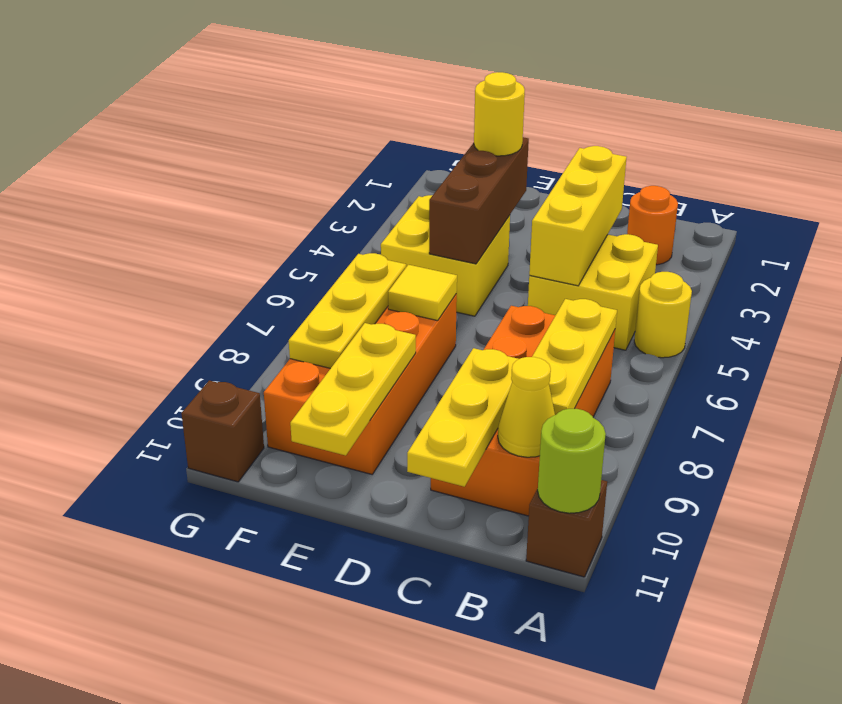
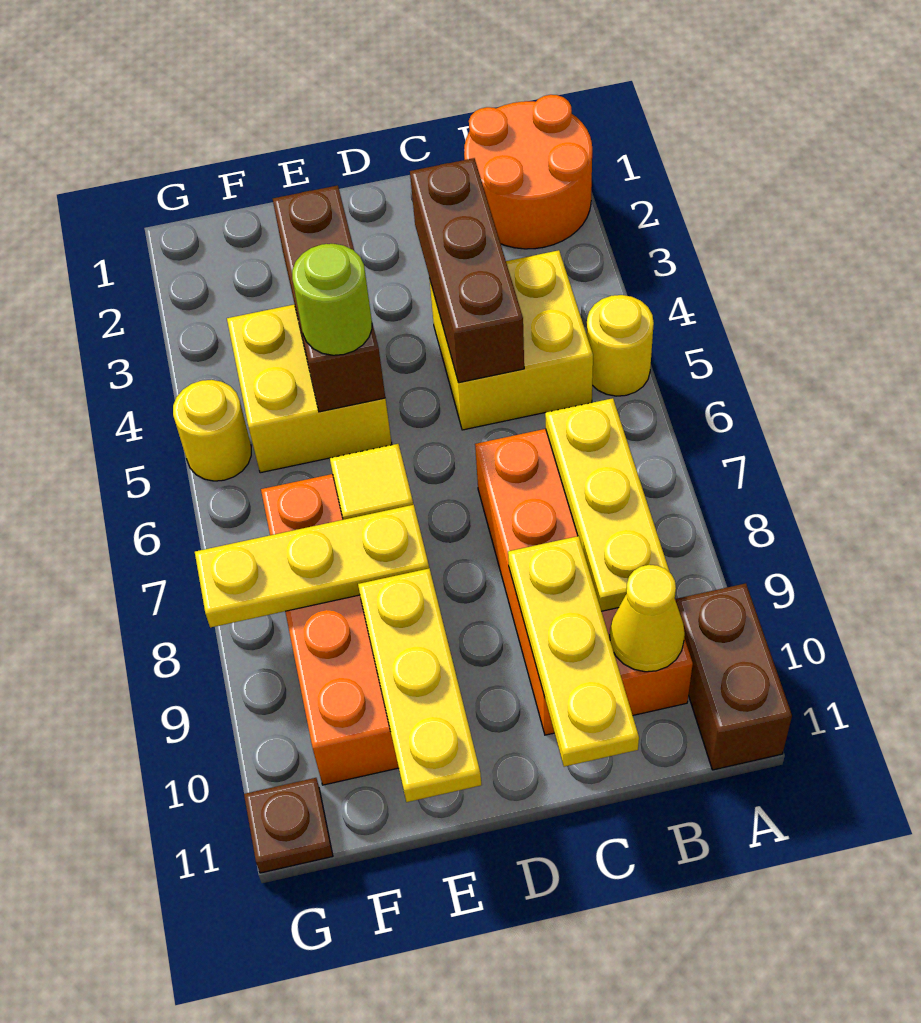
brown brick A11 level 1 -> brown brick A10:A11 level 1
lime round brick A11 level 2 -> lime round brick E5 level 3
orange round brick B2 level 1 -> orange round brick A1:B2 level 1
yellow brick C3:C5 level 2 -> brown brick C3:C5 level 2
yellow round brick E3 level 3 -> yellow round brick G5 level 1
yellow plate F7:F9 level 2 -> yellow plate E8:G8 level 2
brown brick G11 level 1 -> brown plate G11 level 1

